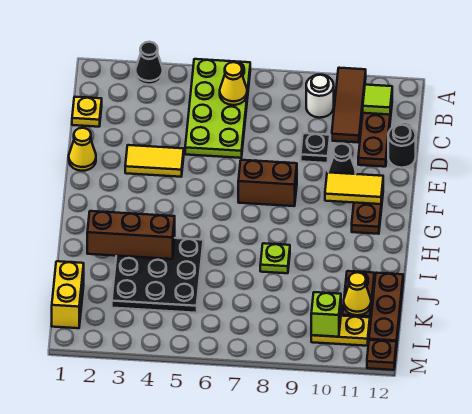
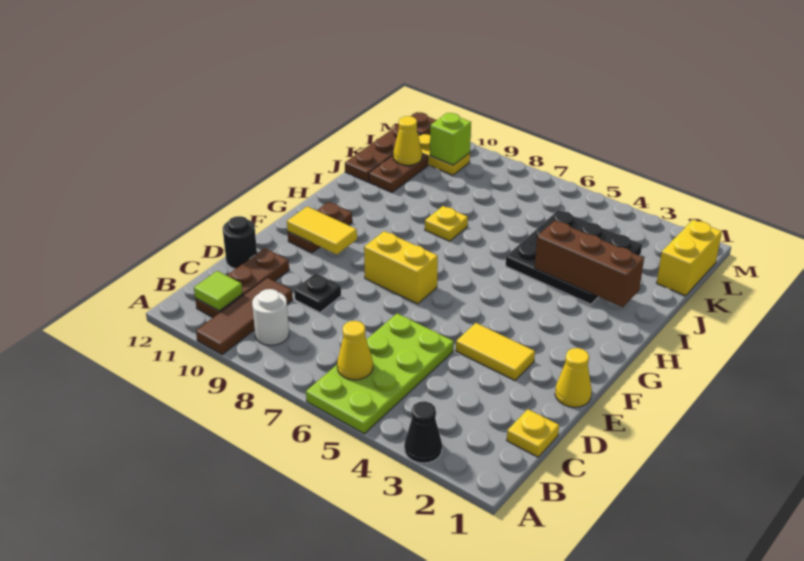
black cone E10 level 1 -> none
brown brick F7:F8 level 1 -> yellow brick F7:F8 level 1
lime plate I8 level 1 -> yellow plate I8 level 1

